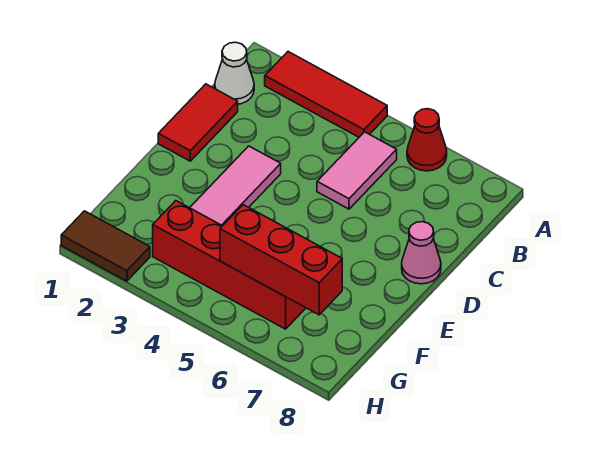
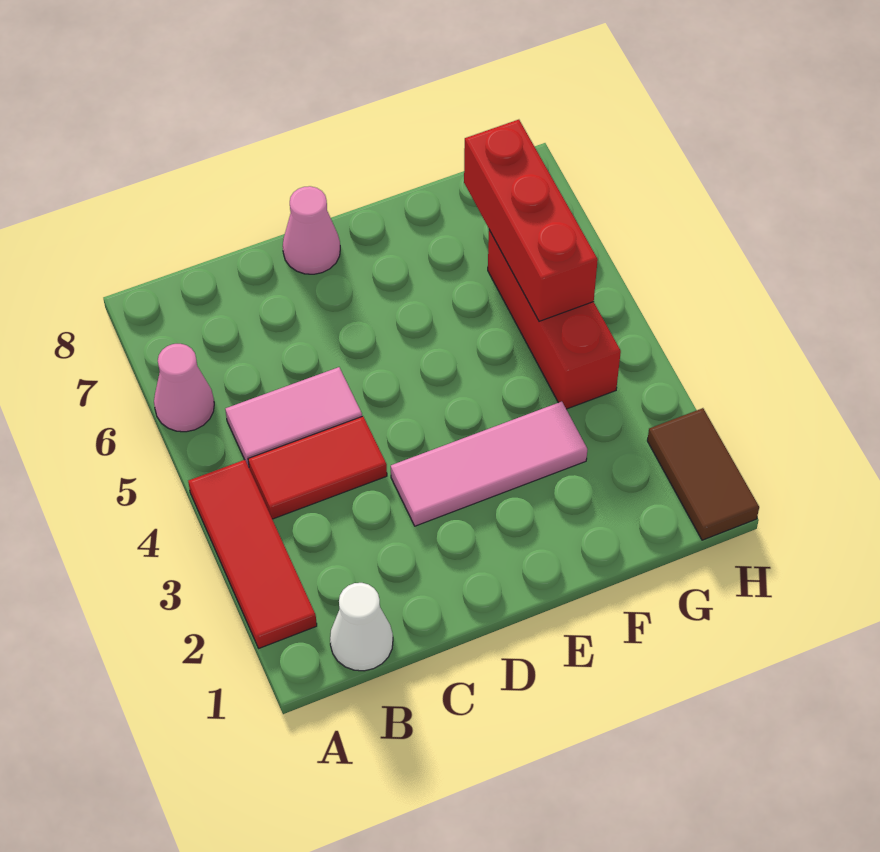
red cone A6 level 1 -> pink cone A6 level 1
red tile C1:D1 level 1 -> red tile B4:C4 level 1
red brick G3:G6 level 1 -> red brick G4:G6 level 1

